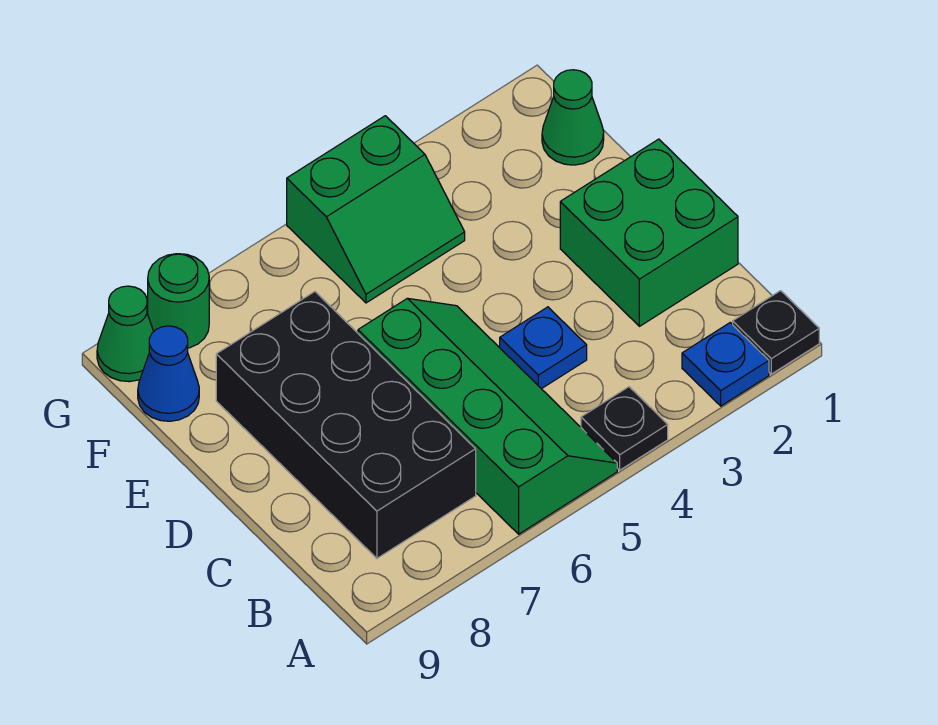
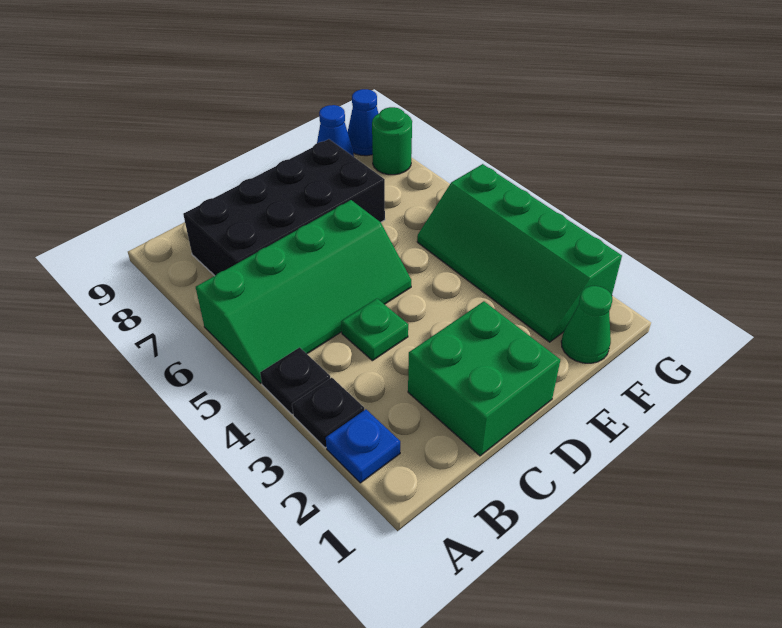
black plate A1 level 1 -> black plate A3 level 1
blue plate C4 level 1 -> green plate C4 level 1
green slope F4:G5 level 1 top G -> green slope F2:G5 level 1 top G
green cone G9 level 1 -> blue cone G9 level 1

